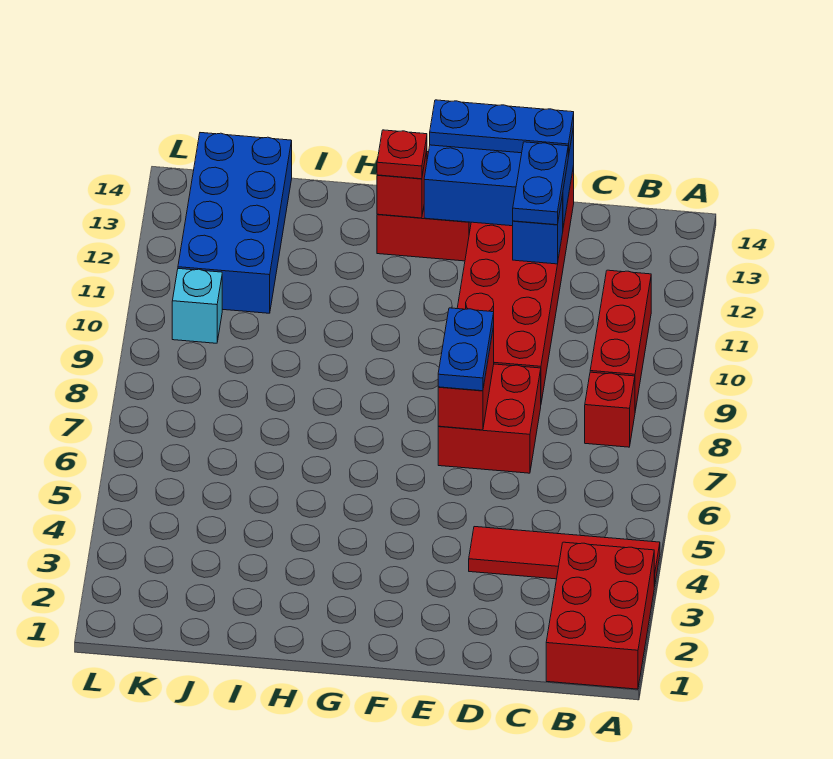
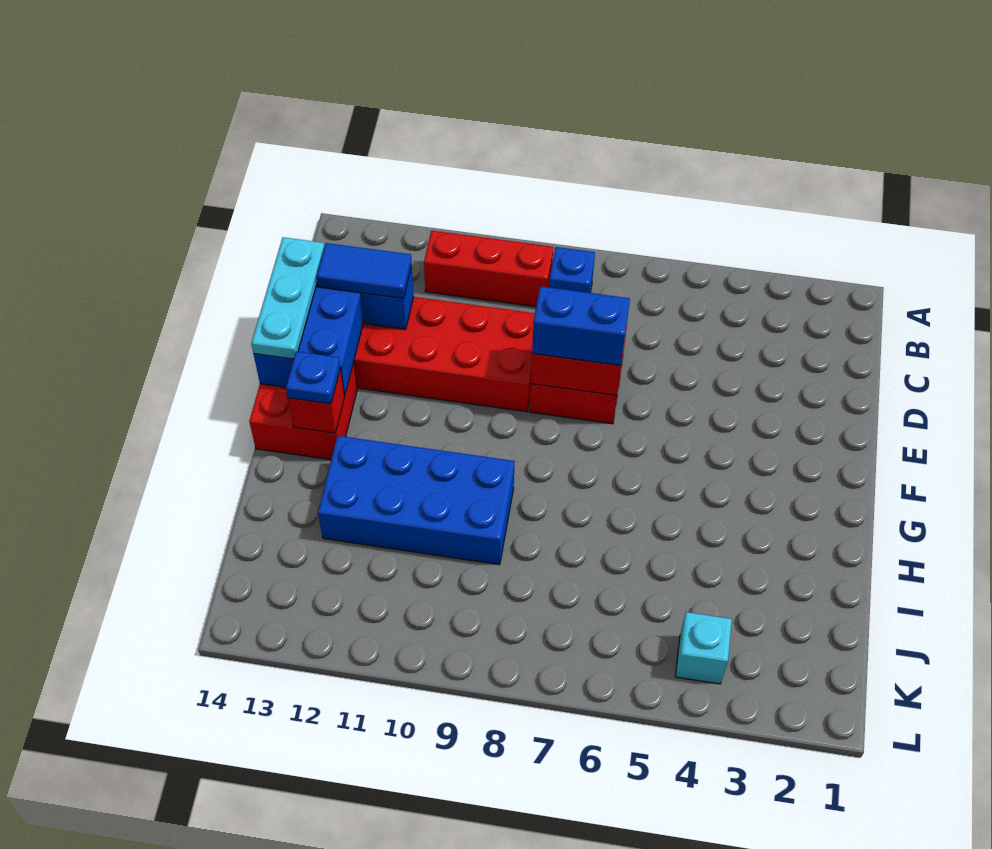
red brick A1:B3 level 1 -> none
red tile A4:D4 level 1 -> none
red brick B8 level 1 -> blue brick B8 level 1
blue plate D12:D13 level 3 -> blue tile D12:D13 level 3
blue plate D14:F14 level 3 -> cyan plate D14:F14 level 3
blue plate E7:E8 level 3 -> blue brick E7:E8 level 3
red plate G13 level 3 -> blue plate G13 level 3
blue brick J11:K14 level 1 -> blue brick H9:I12 level 1
cyan brick K10 level 1 -> cyan brick K4 level 1

